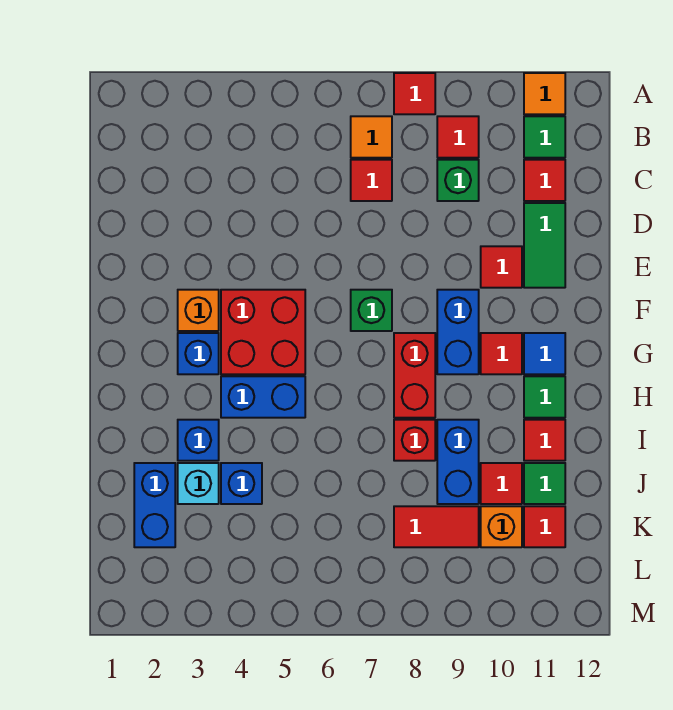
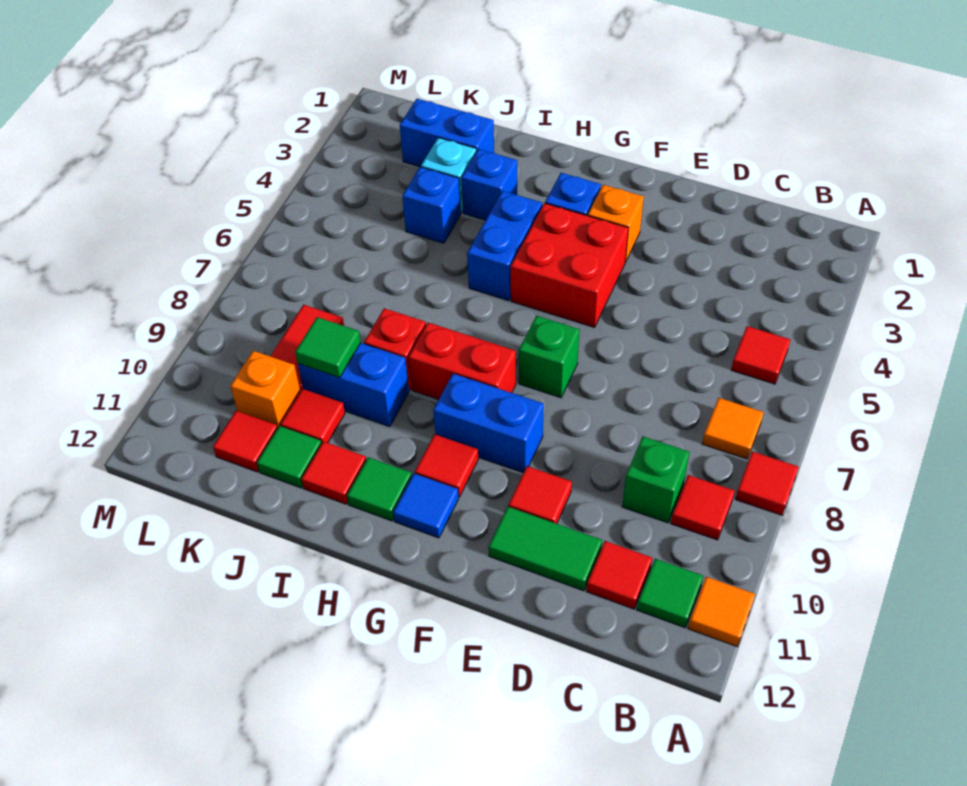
red tile C7 level 1 -> red tile B5 level 1
none -> green tile J9 level 2

